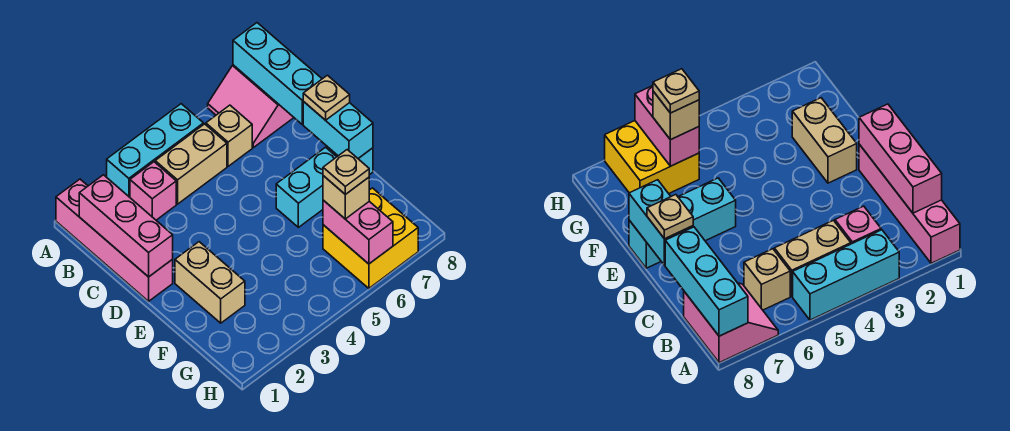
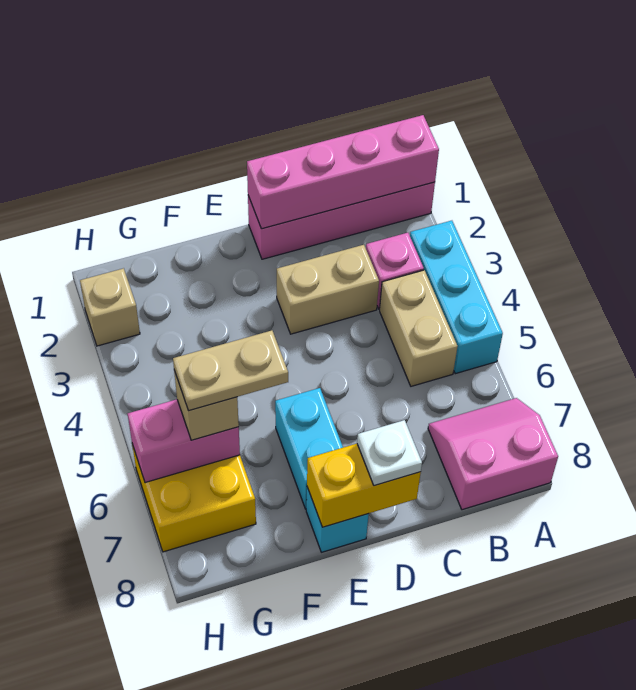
cyan brick A8:C8 level 2 -> none
pink brick B1:D1 level 2 -> pink brick A1:D1 level 2
tan brick B6 level 1 -> tan brick H2 level 1
cyan brick D8:E8 level 2 -> yellow brick D8:E8 level 2
tan plate D8 level 3 -> white plate D8 level 3
tan brick E2:F2 level 1 -> tan brick C3:D3 level 1
tan plate G6 level 4 -> tan plate F6:G6 level 4

